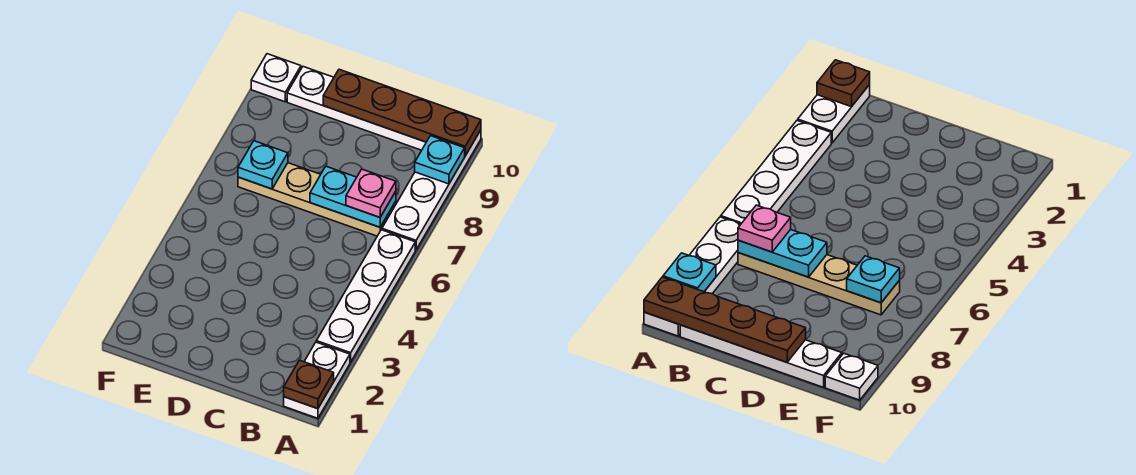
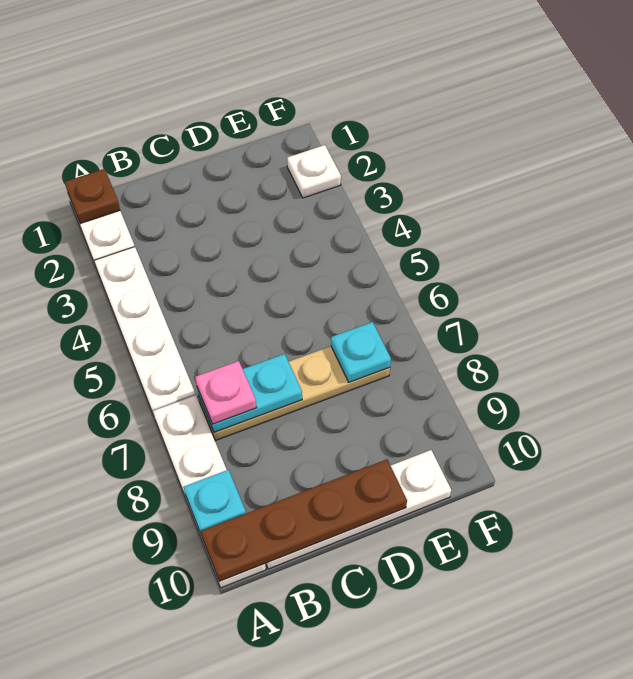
white plate F10 level 1 -> white plate F2 level 1

